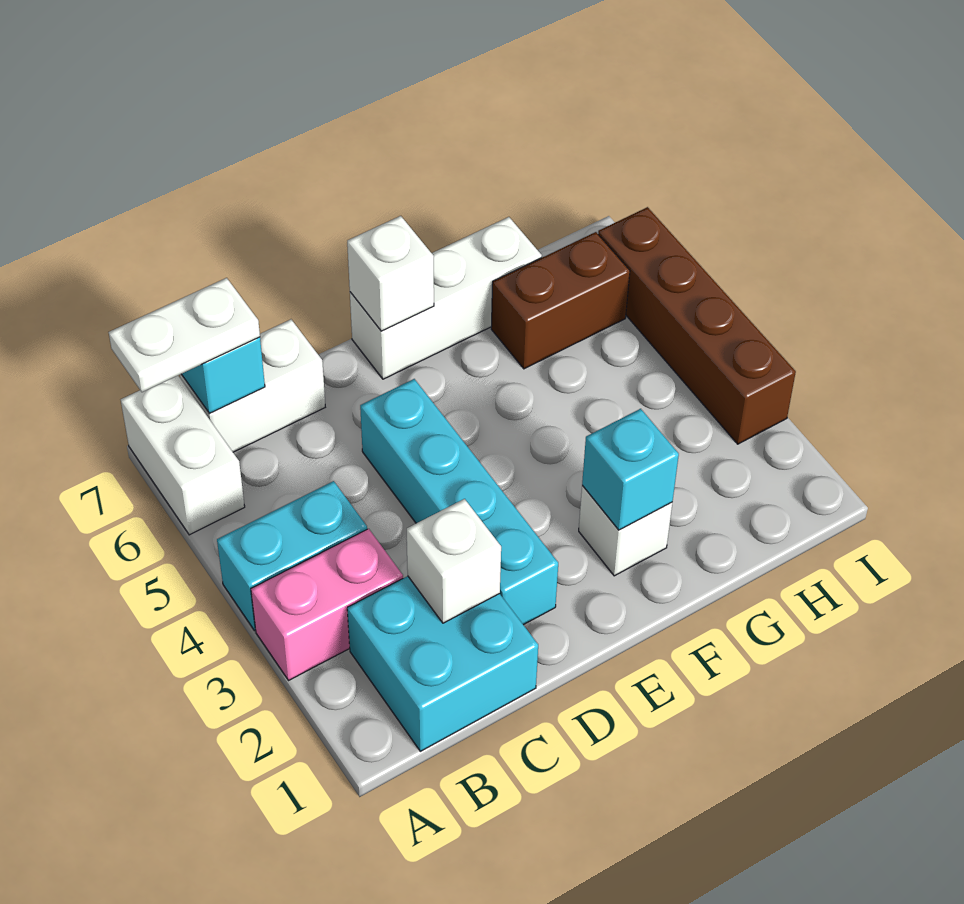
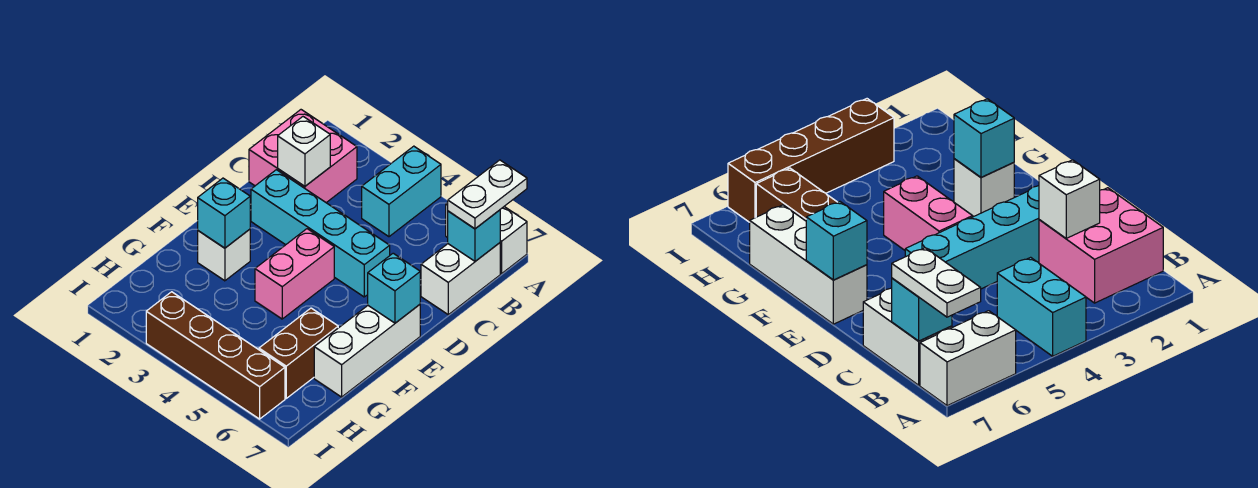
pink brick A3:B3 level 1 -> pink brick E4:F4 level 1
cyan brick B1:C2 level 1 -> pink brick B1:C2 level 1
white brick E7 level 2 -> cyan brick E7 level 2

